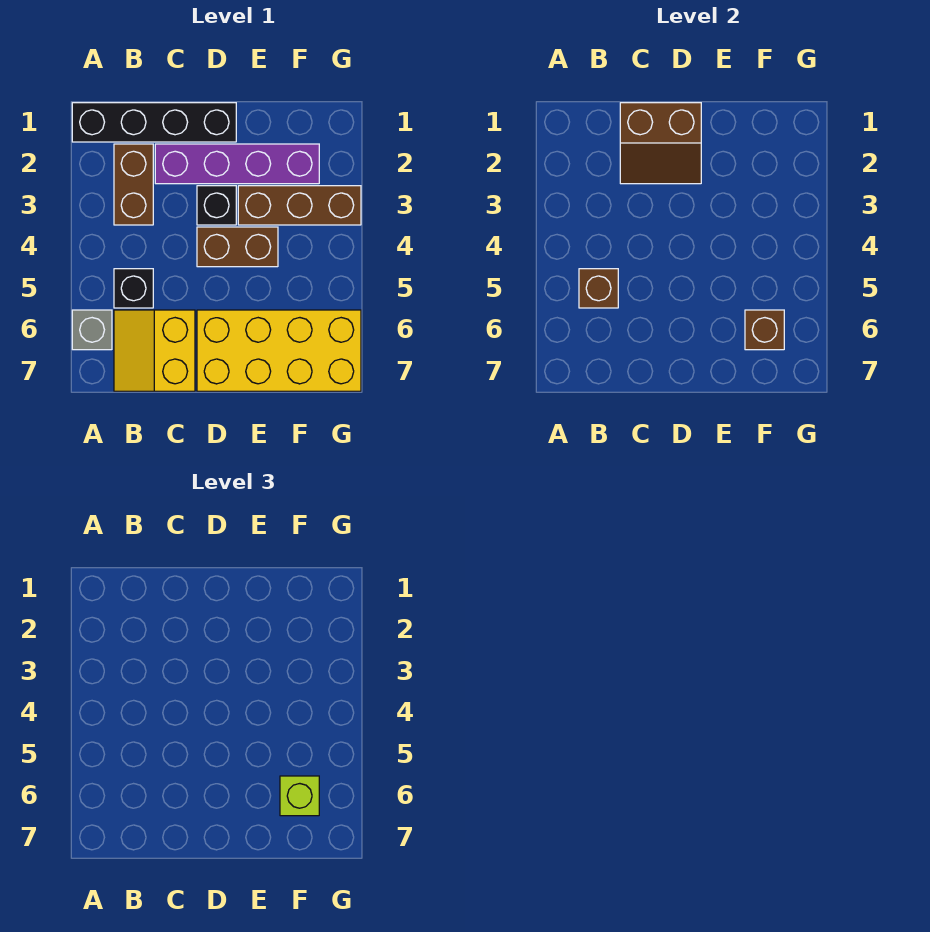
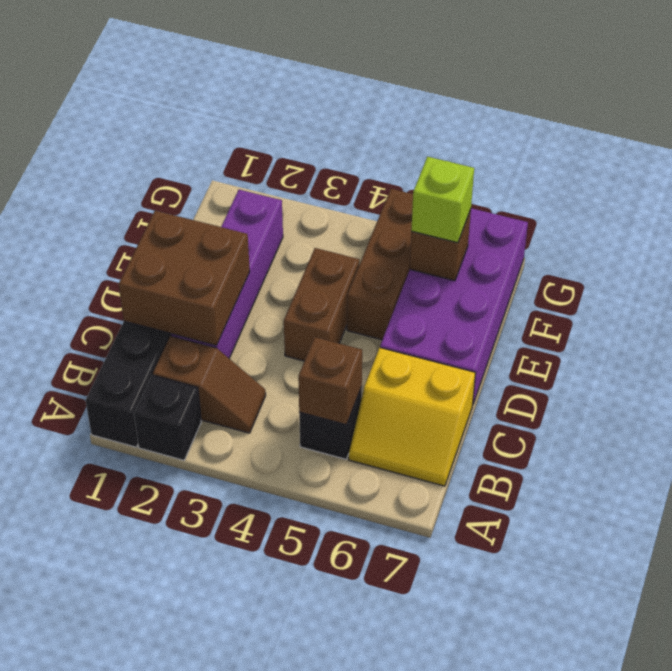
grey brick A6 level 1 -> none
brown brick B2:B3 level 1 -> brown slope B2:B3 level 1 top 2
brown slope C1:D2 level 2 top 1 -> brown brick C1:D2 level 2
black brick D3 level 1 -> black brick A2 level 1
yellow brick D6:G7 level 1 -> purple brick D6:G7 level 1
brown brick E3:G3 level 1 -> brown brick E5:G5 level 1

